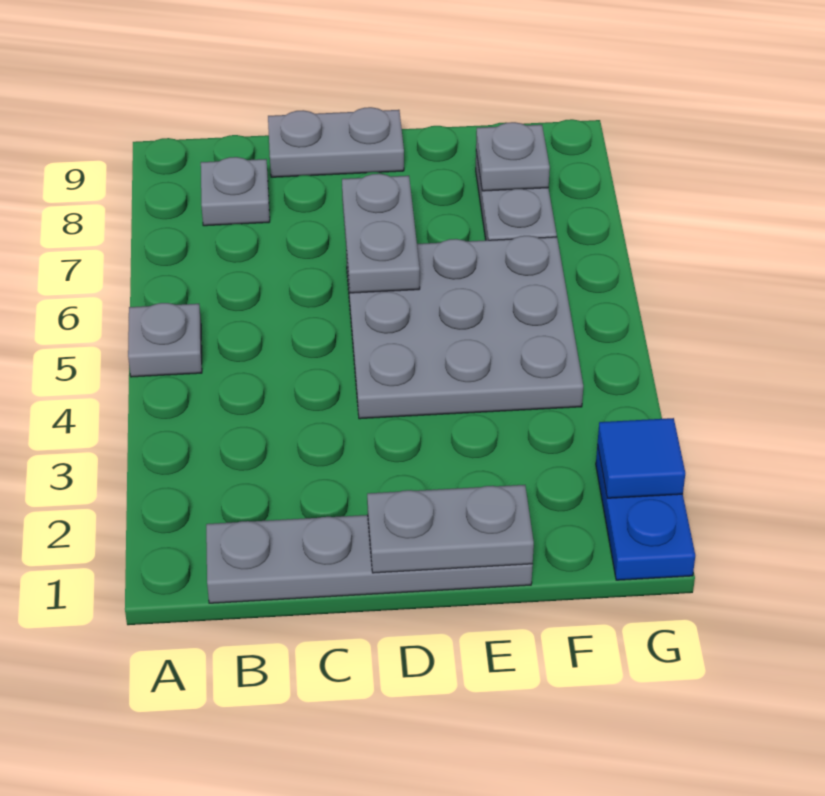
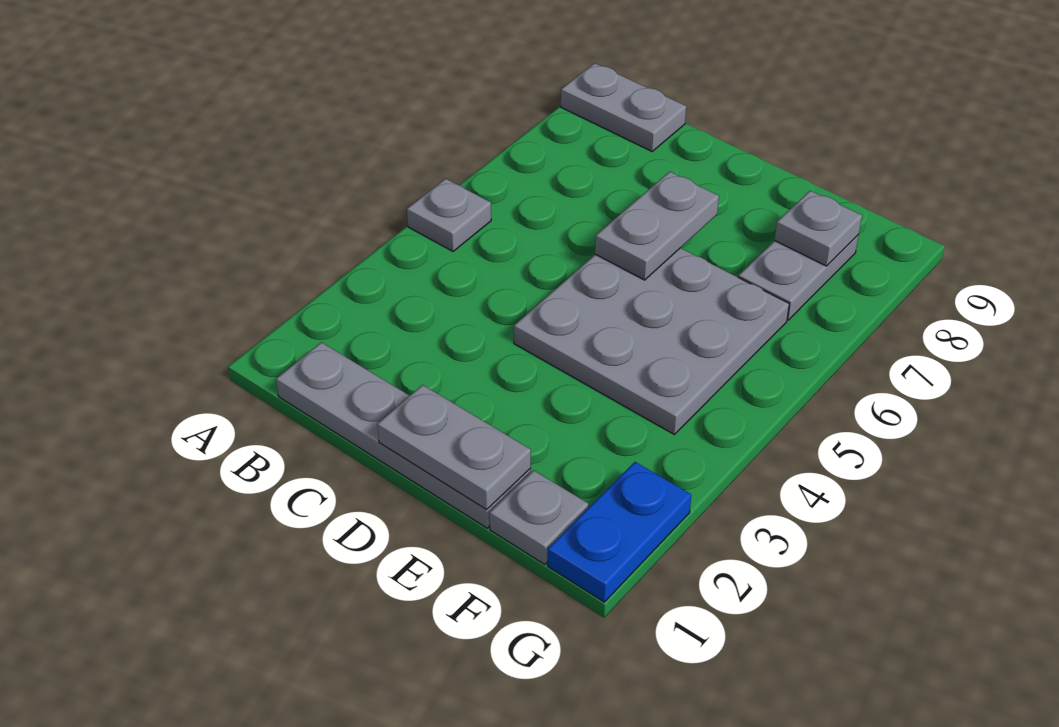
grey plate B8 level 1 -> grey plate F1 level 1
grey plate C9:D9 level 1 -> grey plate A9:B9 level 1
blue tile G2 level 2 -> none

